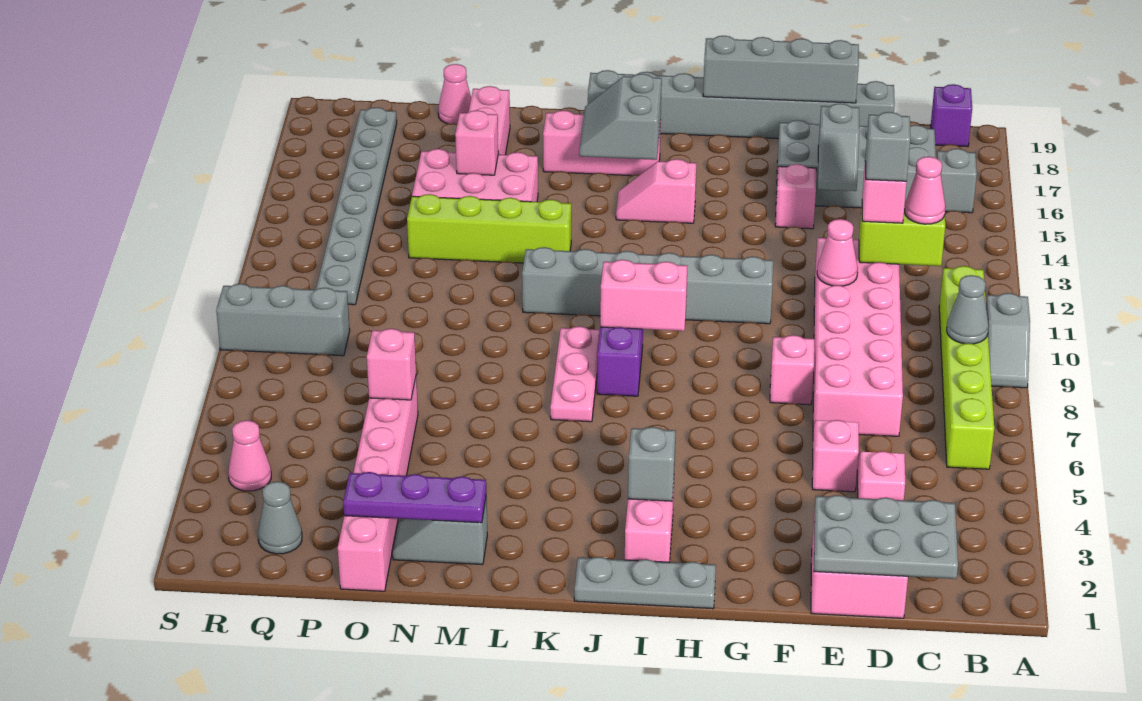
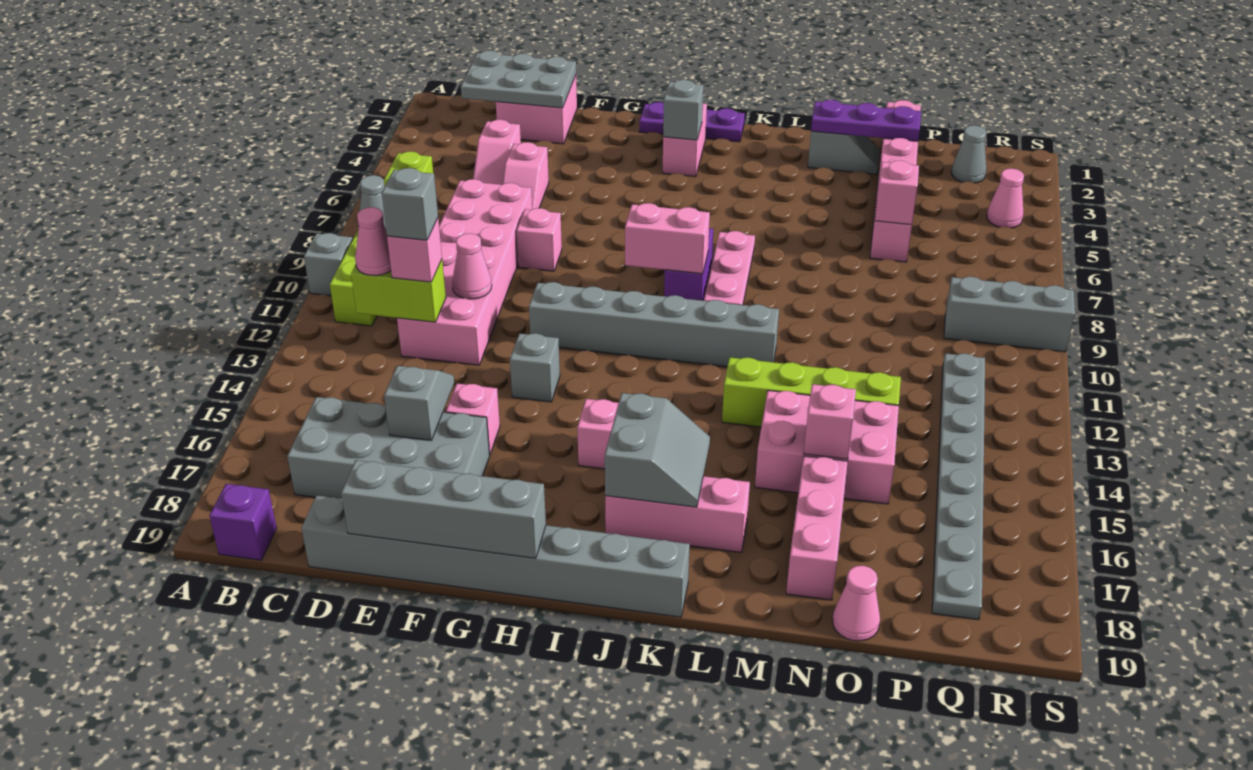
grey brick B16 level 1 -> grey brick G13 level 1
grey plate H1:J1 level 1 -> purple plate H1:J1 level 1

